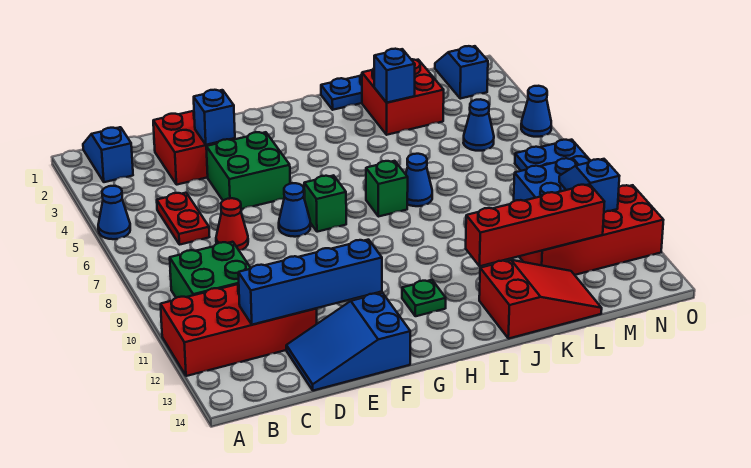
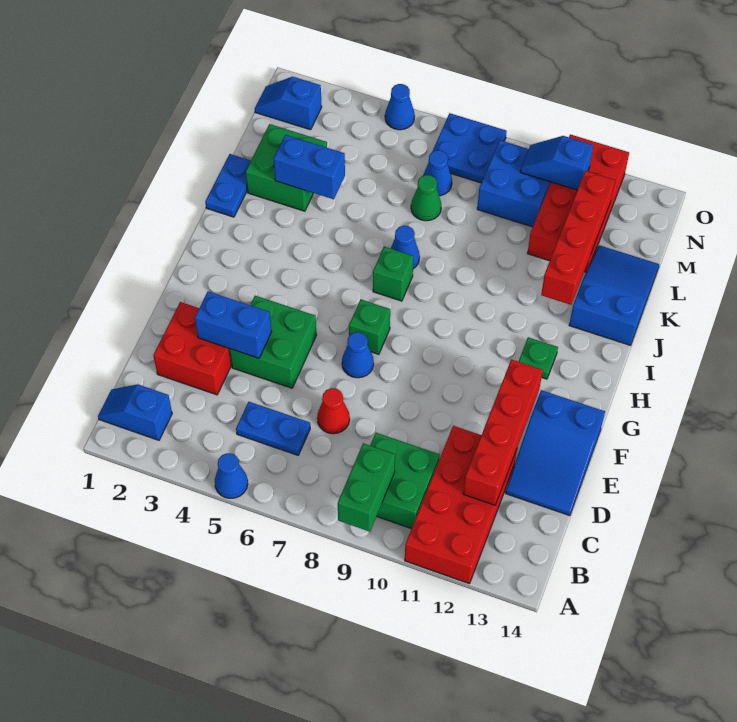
none -> green brick A9:B9 level 2
red plate C5:C6 level 1 -> blue plate C5:C6 level 1
blue brick C12:F12 level 2 -> red brick C12:F12 level 2
blue brick E3 level 2 -> blue brick E3:E4 level 2
red slope J13:L14 level 1 top J -> blue slope J13:L14 level 1 top J
red brick K2:L3 level 1 -> green brick K2:L3 level 1
blue brick K3 level 2 -> blue brick K3:K4 level 2
none -> green cone L7 level 1
blue cone M5 level 1 -> blue cone M7 level 1

